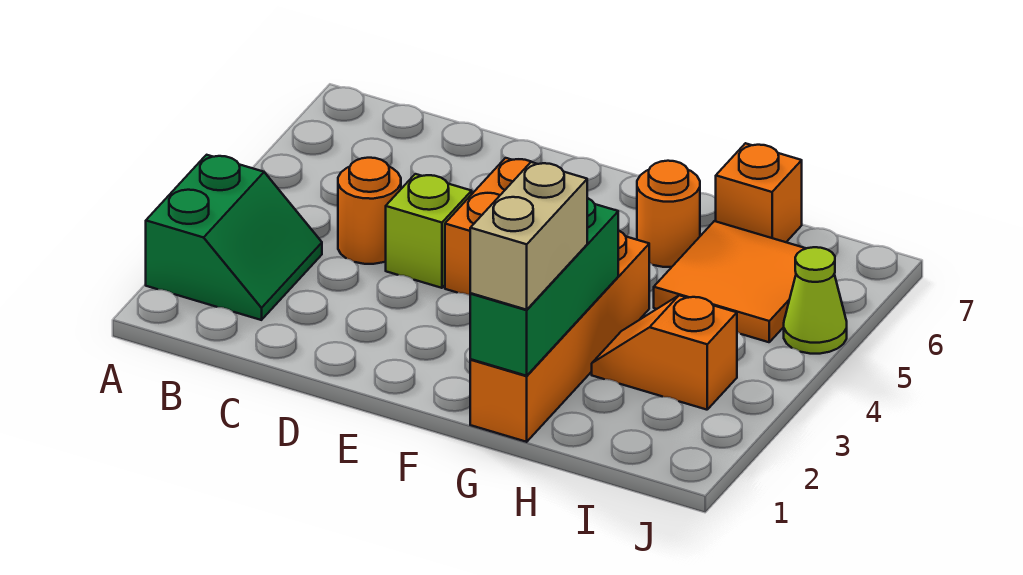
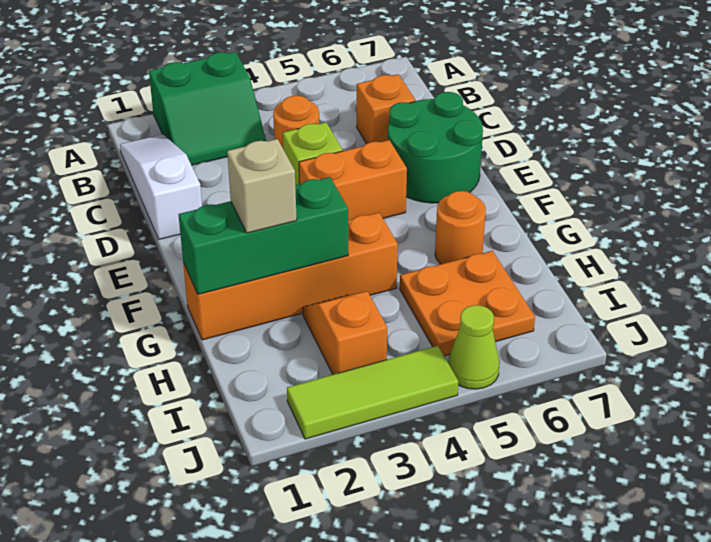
none -> white slope B1:D1 level 1 top D
none -> green round brick D6:E7 level 1
tan brick G1:G2 level 3 -> tan brick G2 level 3
orange tile H5:I6 level 1 -> orange plate H5:I6 level 1
orange brick H7 level 1 -> orange brick C6 level 1
none -> lime tile J2:J4 level 1

